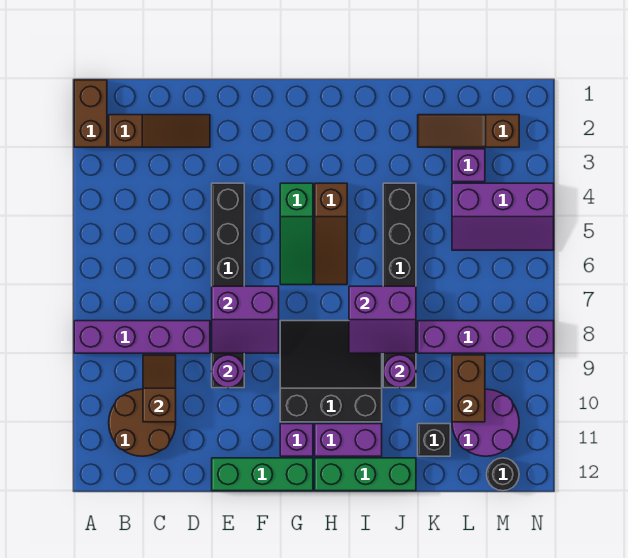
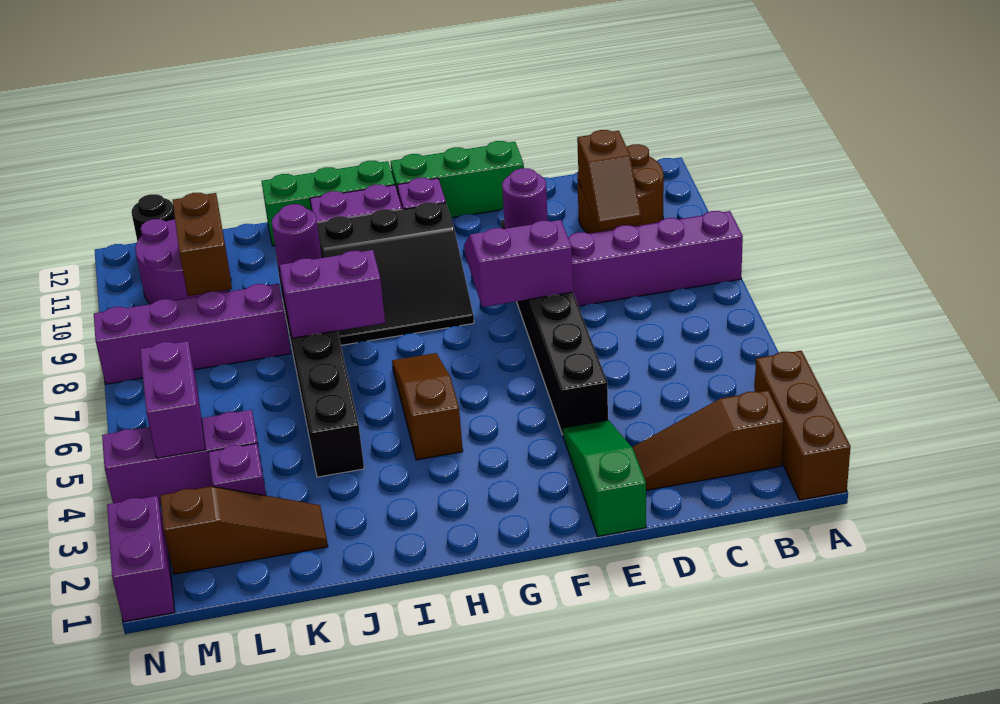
brown brick A1:A2 level 1 -> brown brick A1:A3 level 1
green slope G4:G6 level 1 top 4 -> green slope E1:E3 level 1 top 1
black brick K11 level 1 -> none
none -> purple brick M4:M5 level 2
none -> purple brick N1:N2 level 1

